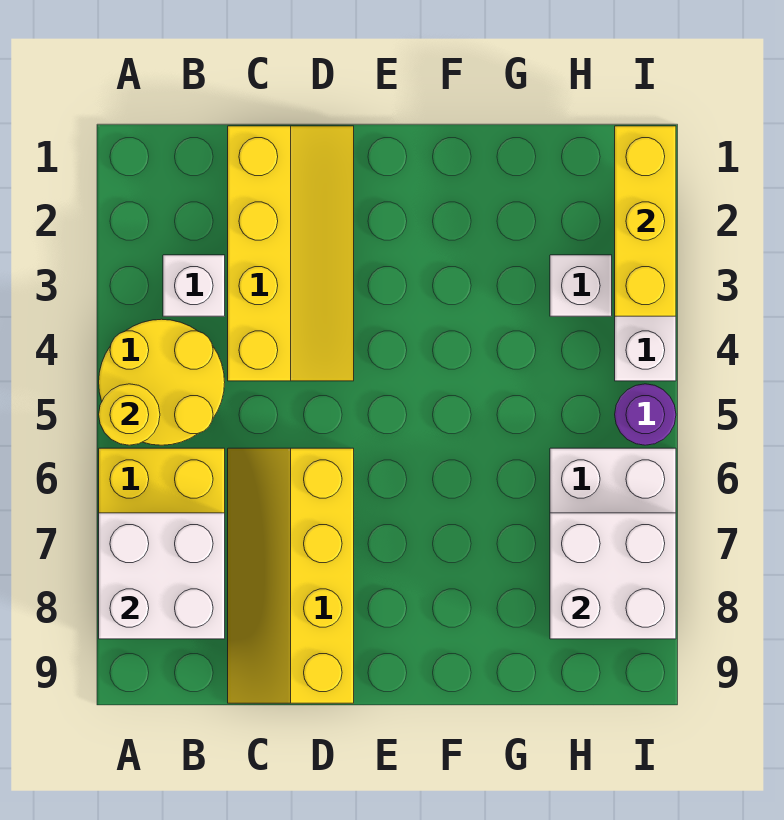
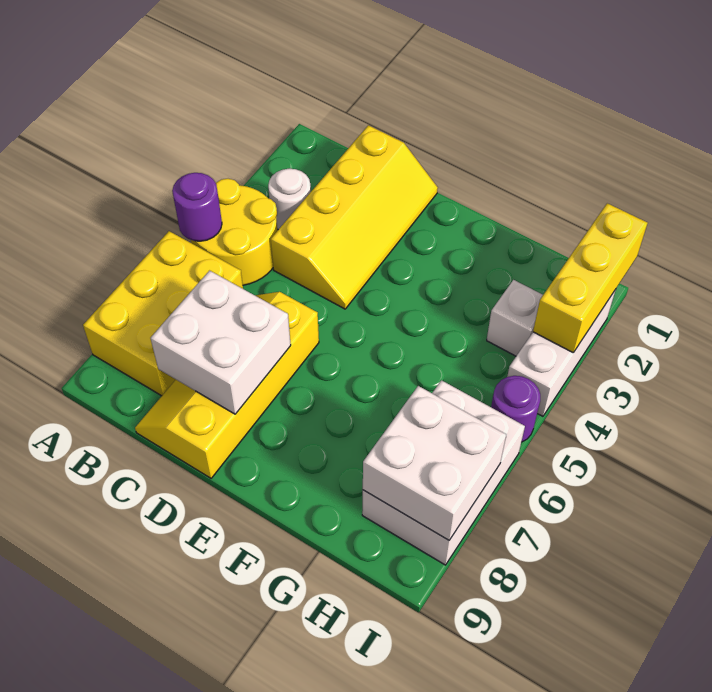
yellow round brick A5 level 2 -> purple round brick A5 level 2
white brick A7:B8 level 2 -> white brick C7:D8 level 2
white brick B3 level 1 -> white round brick B3 level 1

